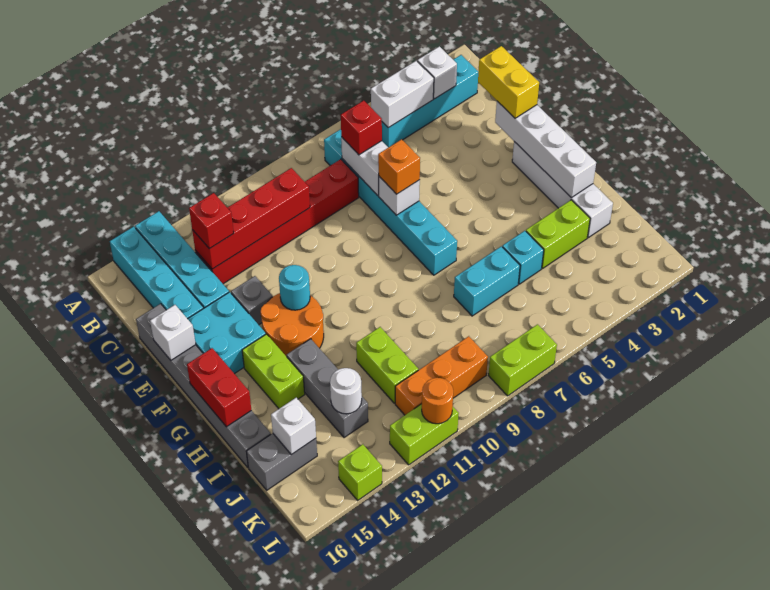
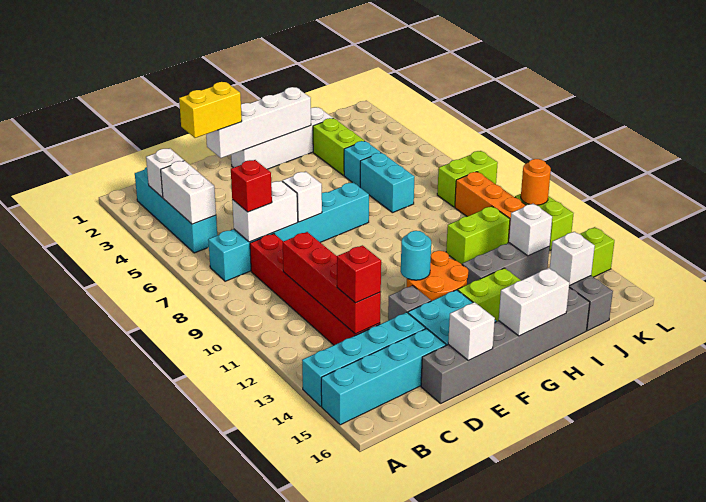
orange brick E7 level 3 -> none
red brick G16:H16 level 2 -> white brick G16:H16 level 2
white round brick J13 level 2 -> white brick J13 level 2
lime brick L7:L8 level 1 -> lime brick K8:L8 level 1

